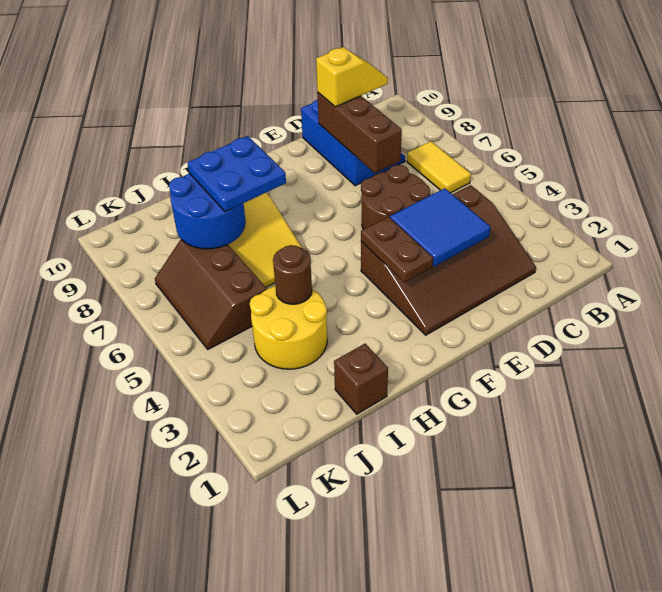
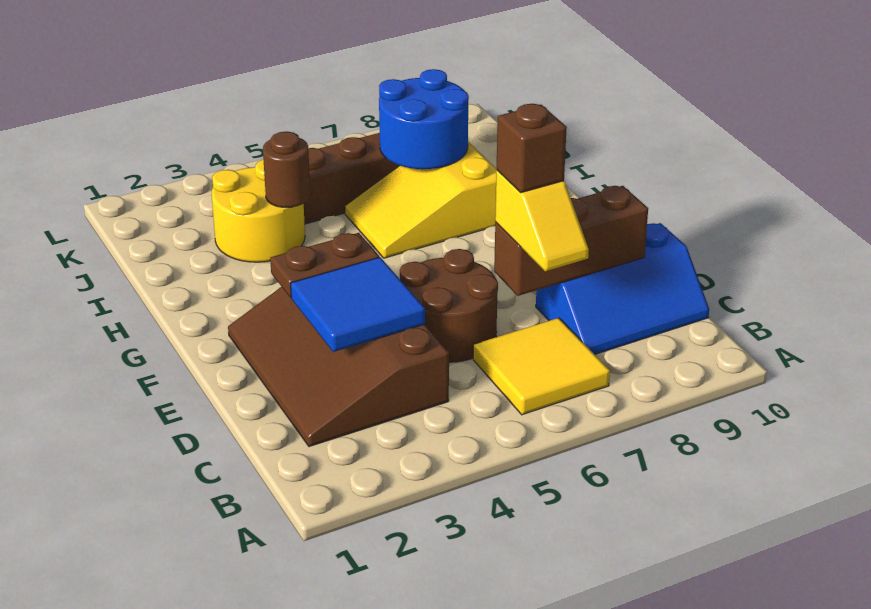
yellow tile B6:B7 level 1 -> yellow tile B6:C7 level 1
yellow slope C9:D9 level 3 top D -> yellow slope C7:D7 level 3 top D
blue plate H7:I8 level 3 -> none
brown brick I1 level 1 -> brown brick D7 level 4

